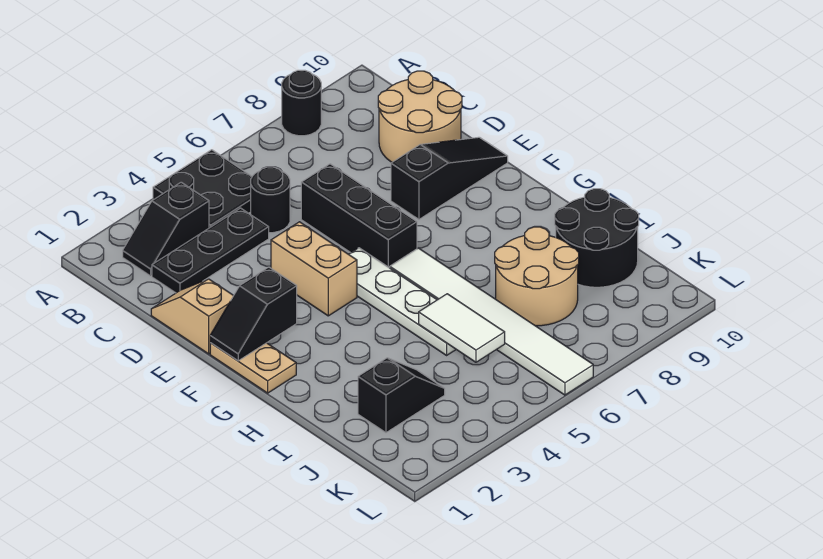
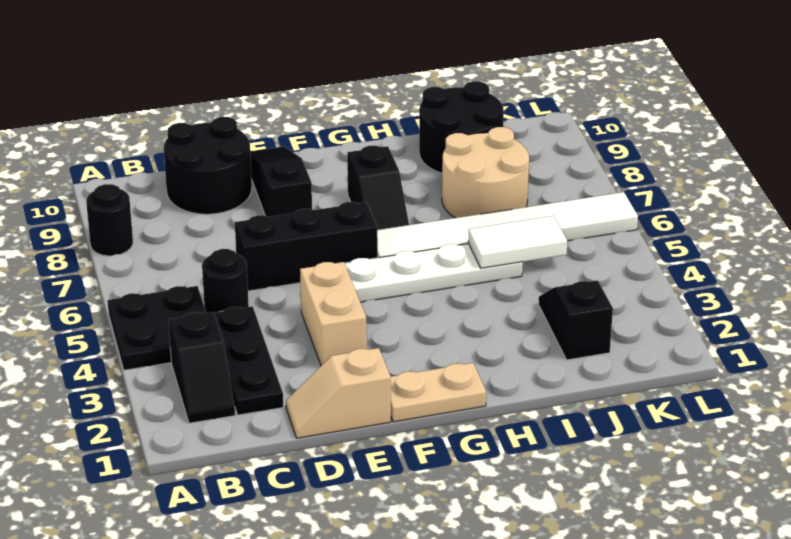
tan round brick C9:D10 level 1 -> black round brick C9:D10 level 1
tan brick E4:F4 level 1 -> tan brick E3:E4 level 1
black slope F1:F2 level 2 top 2 -> black slope G7:G8 level 1 top 8

